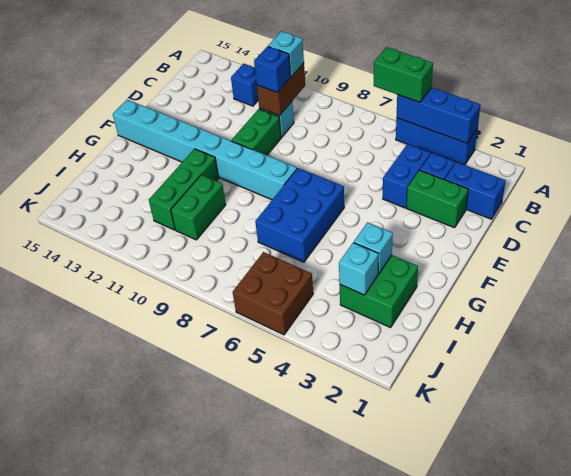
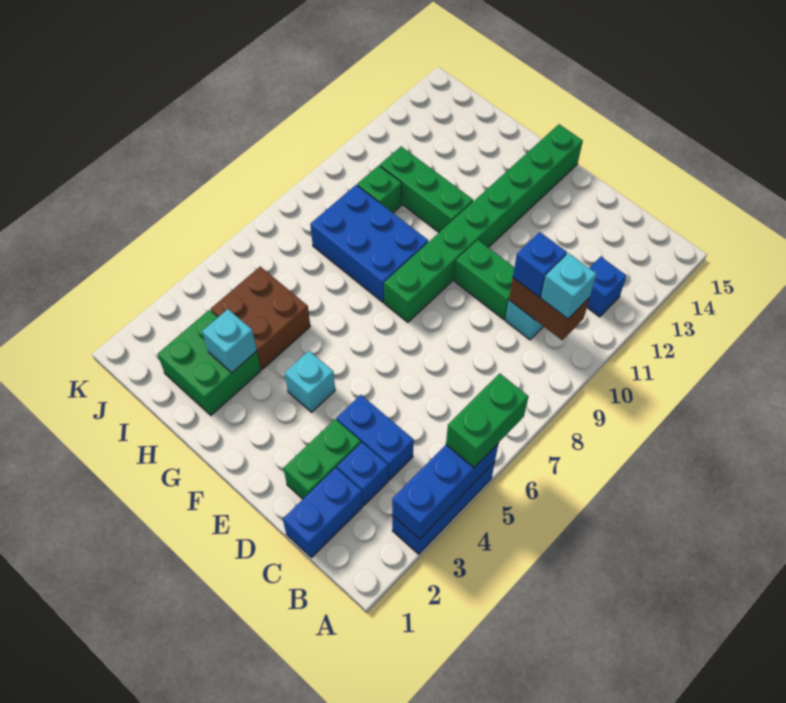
blue brick F6:H7 level 1 -> blue brick G8:I9 level 1
cyan brick F8:F15 level 1 -> green brick F8:F15 level 1
green brick H10:I10 level 1 -> green brick I10 level 1
cyan brick I3 level 2 -> cyan brick F4 level 1
brown brick J5:K6 level 1 -> brown brick H4:I5 level 1

